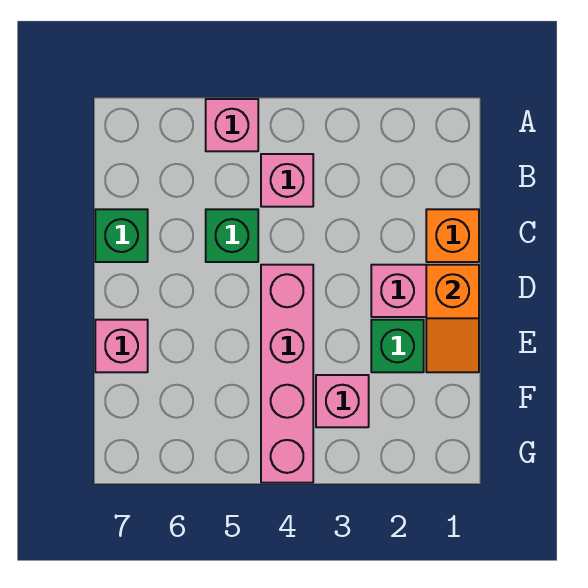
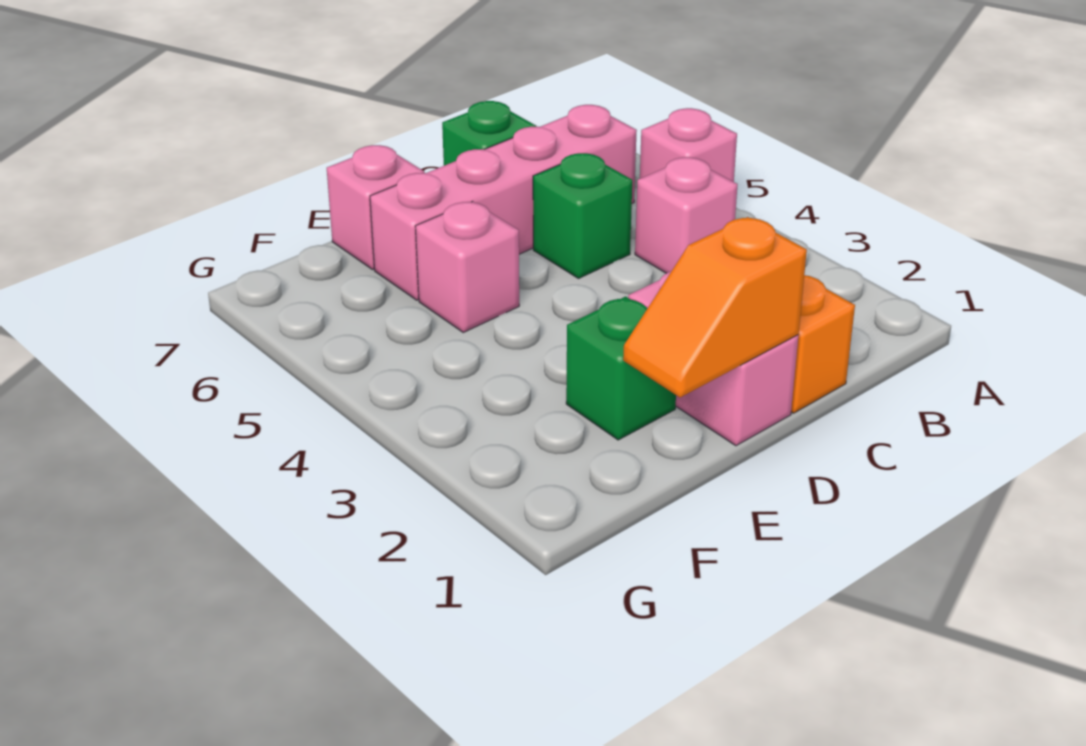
pink brick D4:G4 level 1 -> pink brick B6:E6 level 1
pink brick F3 level 1 -> pink brick E5 level 1

